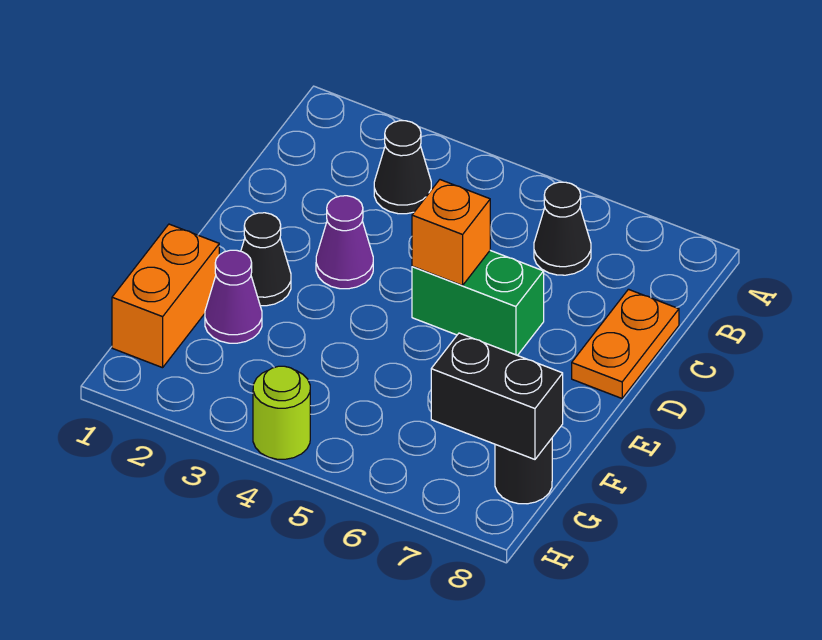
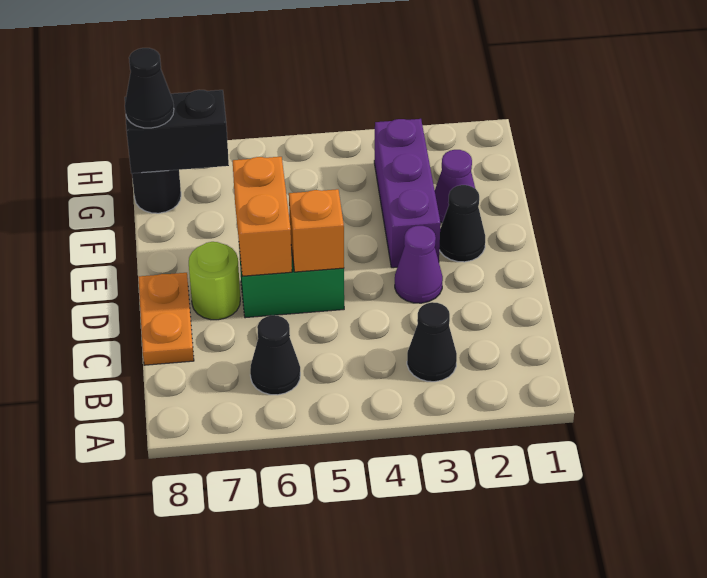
none -> purple brick E3:G3 level 1
orange brick F1:G1 level 1 -> orange brick D6:E6 level 2
none -> black cone G8 level 3
lime round brick H4 level 1 -> lime round brick D7 level 1

